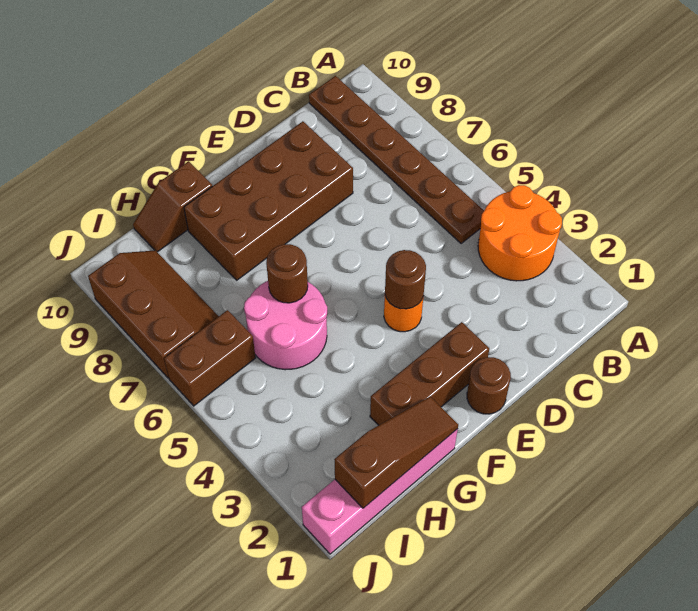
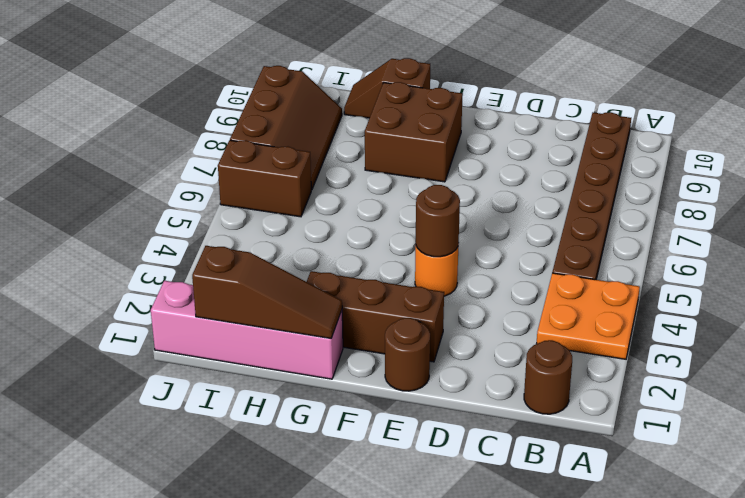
orange round brick A3:B4 level 1 -> orange plate A3:B4 level 1
brown brick D8:G9 level 1 -> brown brick F8:G9 level 1
pink round brick G5:H6 level 1 -> none
brown round brick G6 level 2 -> brown round brick B1 level 1

